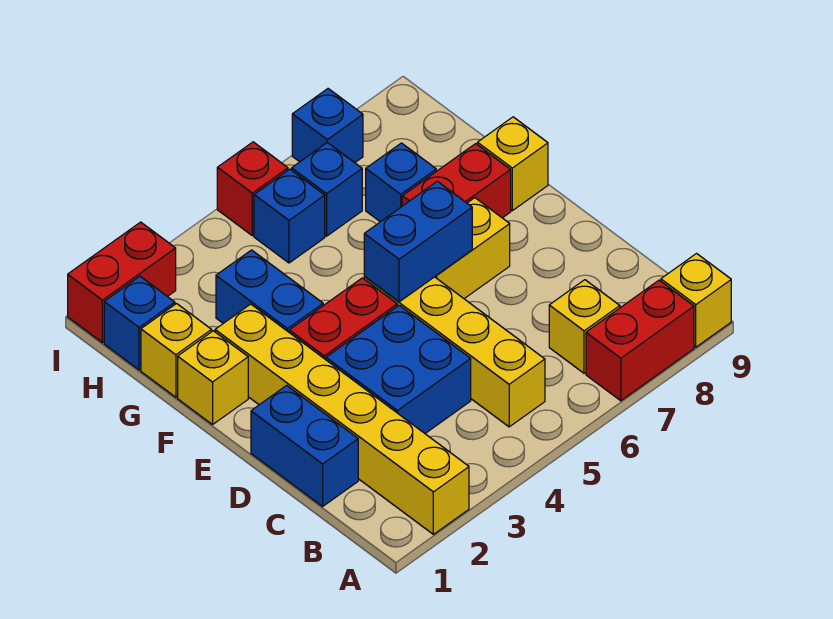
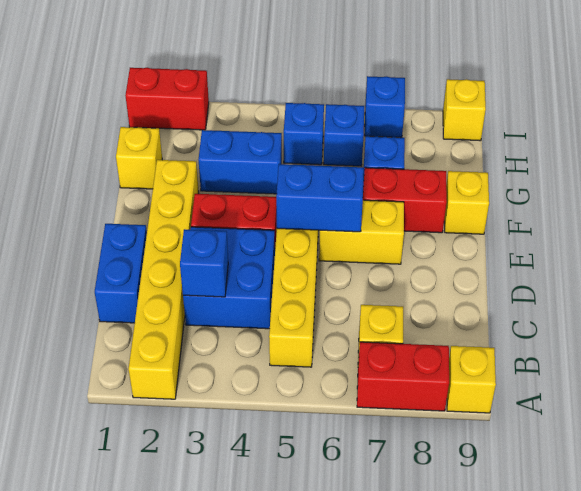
yellow brick F1 level 1 -> yellow brick I9 level 1
blue brick F3:G3 level 1 -> blue brick G3:G4 level 1
blue brick H1 level 1 -> blue brick C3 level 2
red brick I5 level 1 -> none

